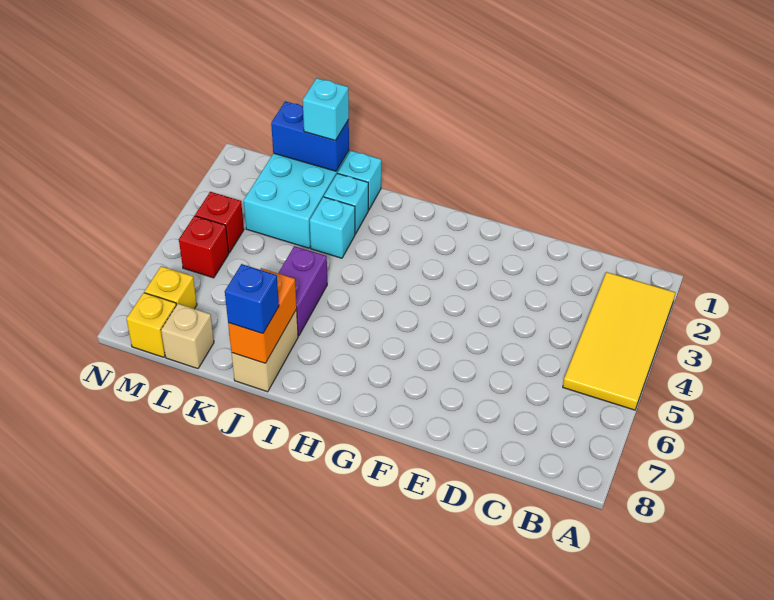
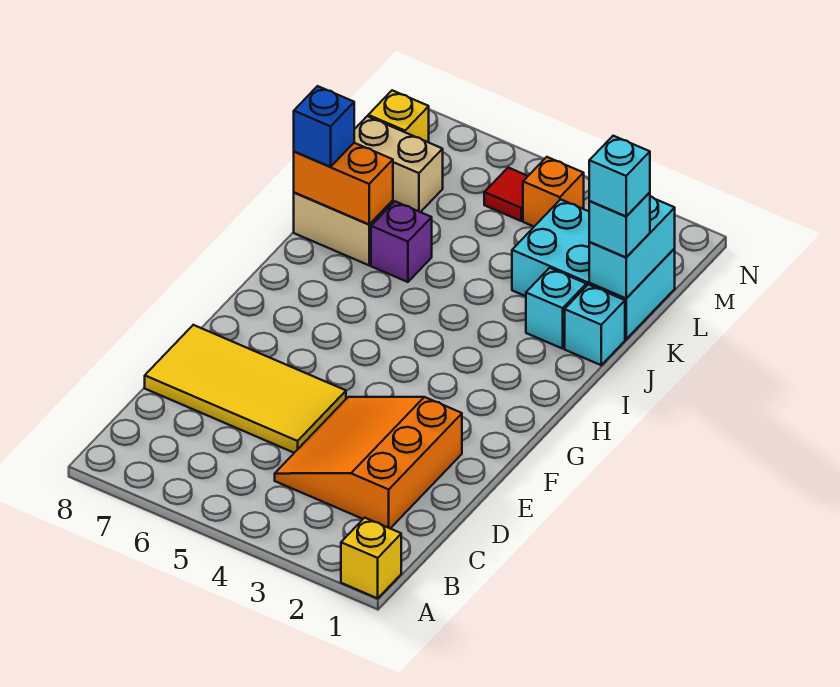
yellow tile A2:B5 level 1 -> yellow tile D5:E8 level 1
none -> orange slope C2:E4 level 1 top 2
cyan brick J3 level 1 -> cyan brick K1 level 4
purple brick J5:J6 level 1 -> purple brick J6 level 1
blue brick K1:L1 level 2 -> cyan brick K1:L1 level 2
tan brick L8 level 1 -> tan brick L7:L8 level 1
red brick M4 level 1 -> orange brick M4 level 1
red brick M5 level 1 -> red tile M5 level 1
yellow brick M7 level 1 -> yellow brick A1 level 1

